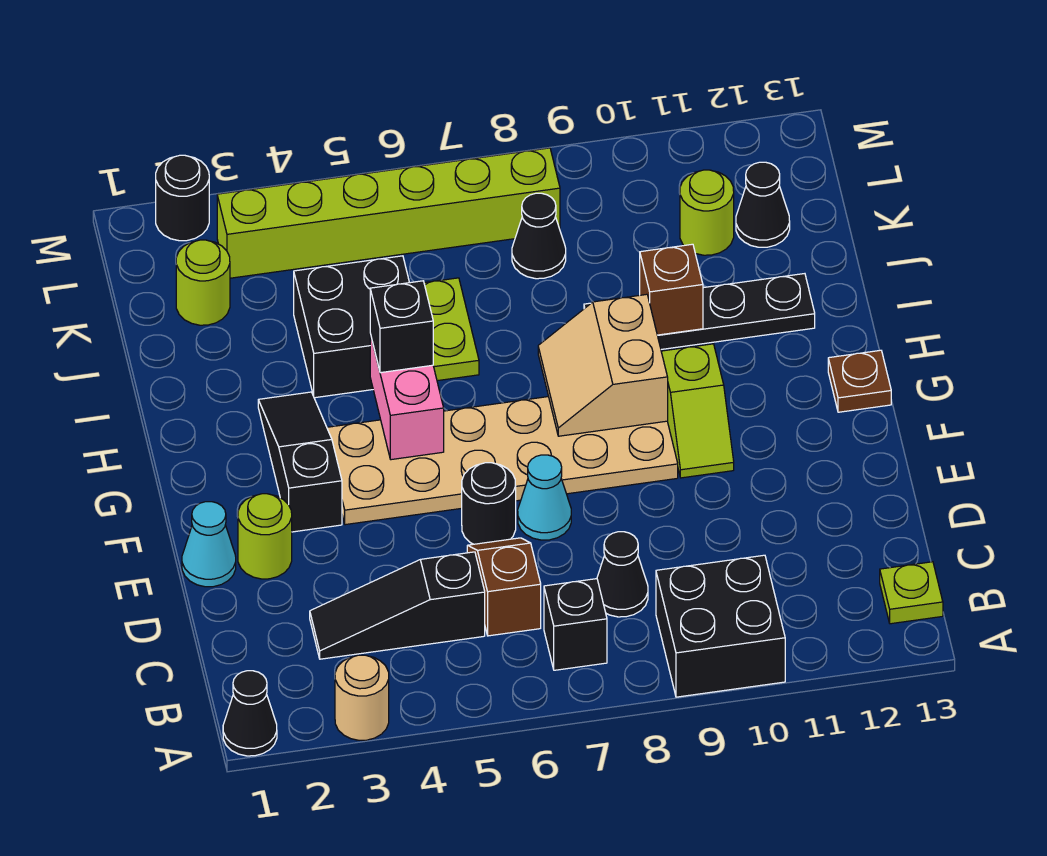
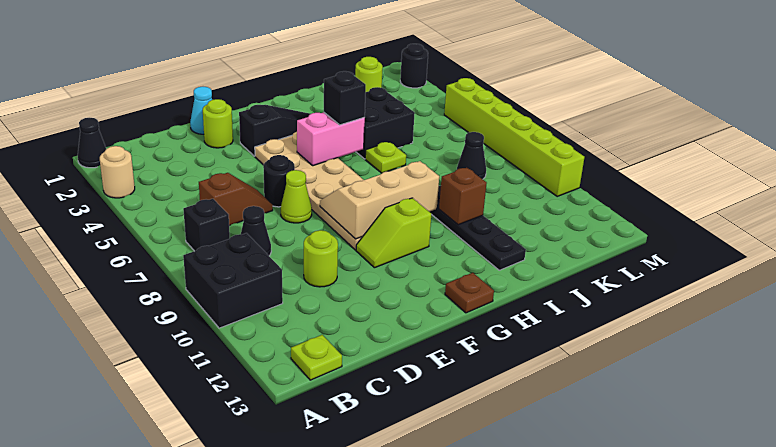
black slope C3:C5 level 1 top 5 -> none
cyan cone E7 level 1 -> lime cone E7 level 1
tan slope G8:H9 level 2 top 9 -> tan slope F8:H9 level 2 top 9
lime plate I6:J6 level 1 -> lime plate I6 level 1
lime round brick K11 level 1 -> lime round brick D10 level 1
black cone K12 level 1 -> none
lime brick L3:L8 level 1 -> lime brick M5:M10 level 1

